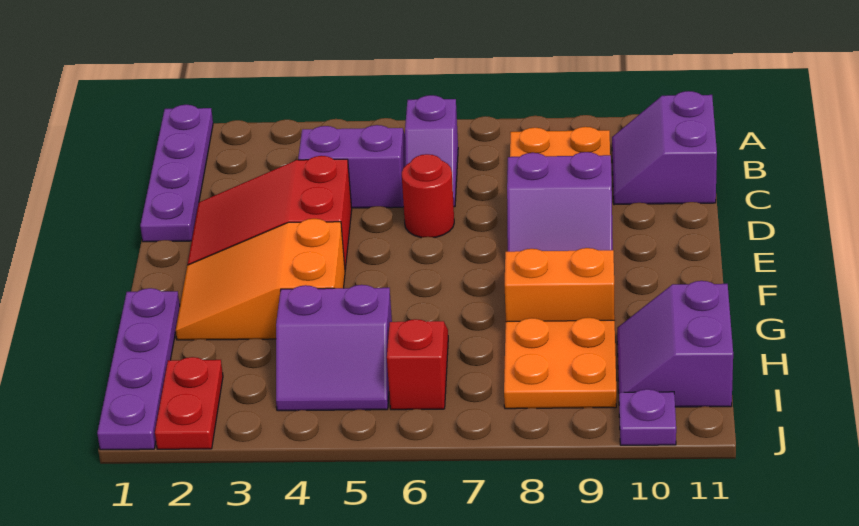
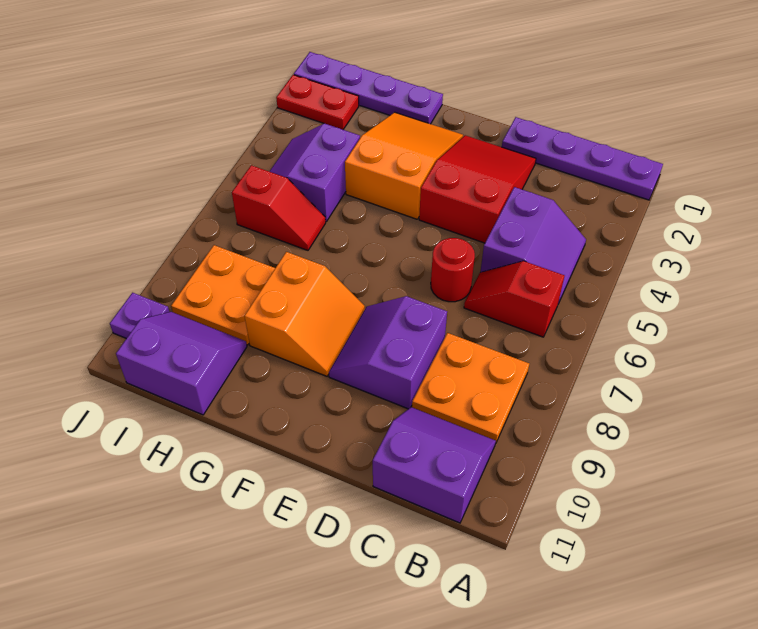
purple slope B6:C6 level 1 top B -> red slope B6:C6 level 1 top B

